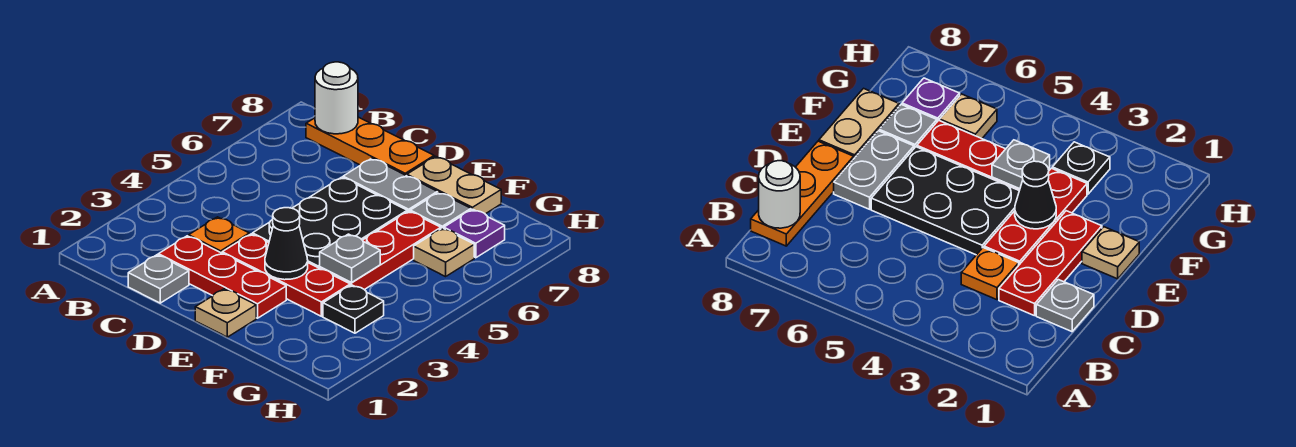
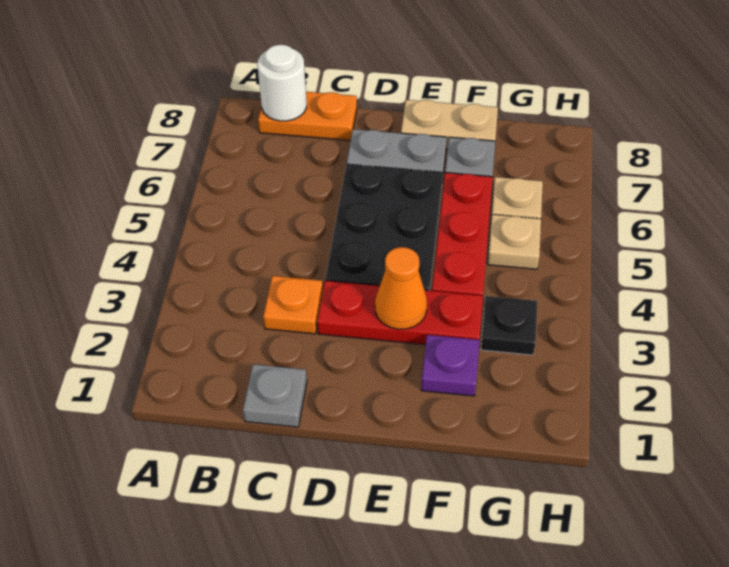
orange plate B8:D8 level 1 -> orange plate B8:C8 level 1
red plate C2:E2 level 1 -> none
tan plate E1 level 1 -> tan plate G5 level 1
black cone E3 level 2 -> orange cone E3 level 2
grey plate F4 level 2 -> none
purple plate G7 level 1 -> purple plate F2 level 1

